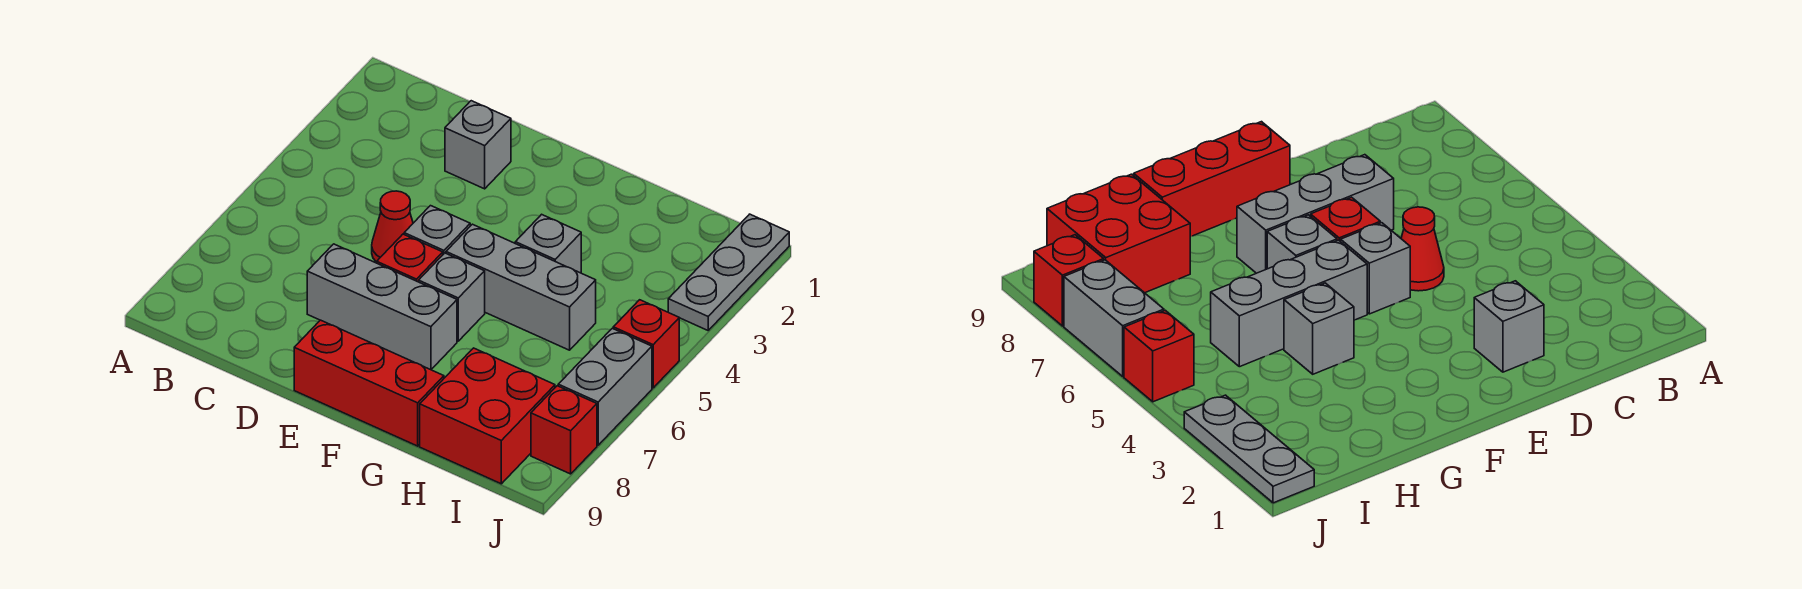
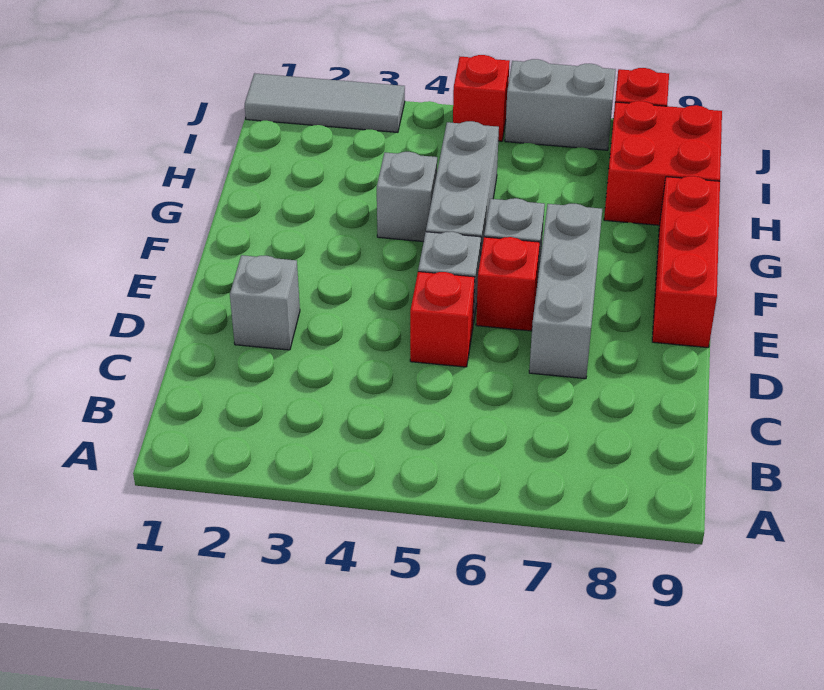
red cone D5 level 1 -> red brick D5 level 1
grey plate J1:J3 level 1 -> grey tile J1:J3 level 1

